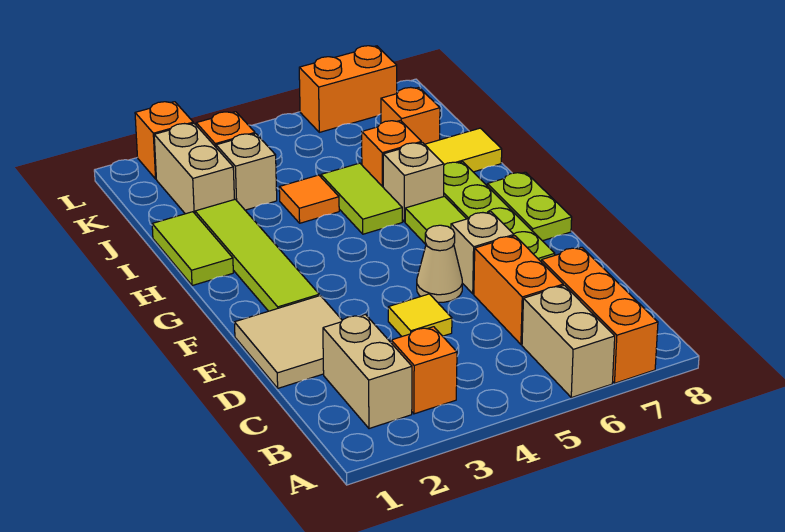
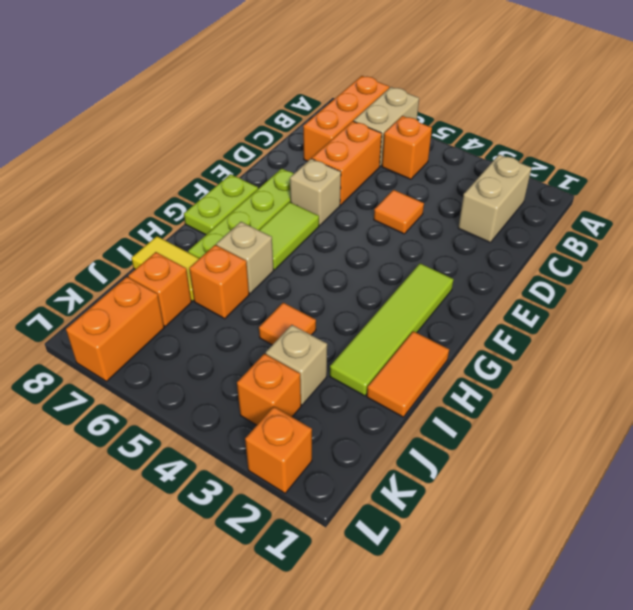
orange brick B3 level 1 -> orange brick B5 level 1
tan tile D1:E2 level 1 -> none
yellow tile D4 level 1 -> orange tile D4 level 1
tan cone E5 level 1 -> none
lime tile H1:I1 level 1 -> orange tile H1:I1 level 1
lime tile H5:I5 level 1 -> none
tan brick J2:K2 level 1 -> none
orange brick L6:L7 level 1 -> orange brick K7:L7 level 1

